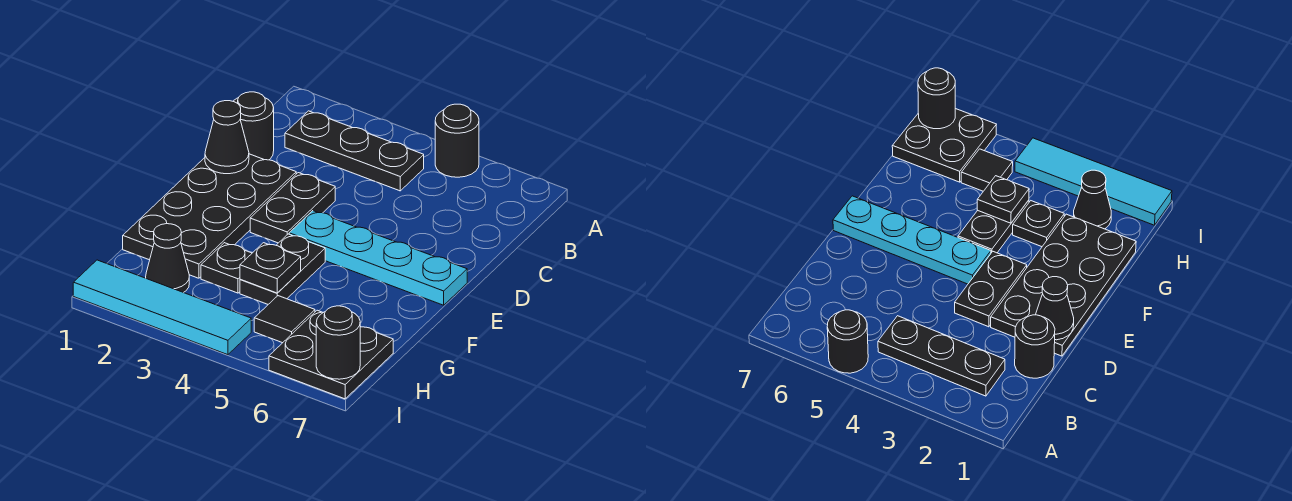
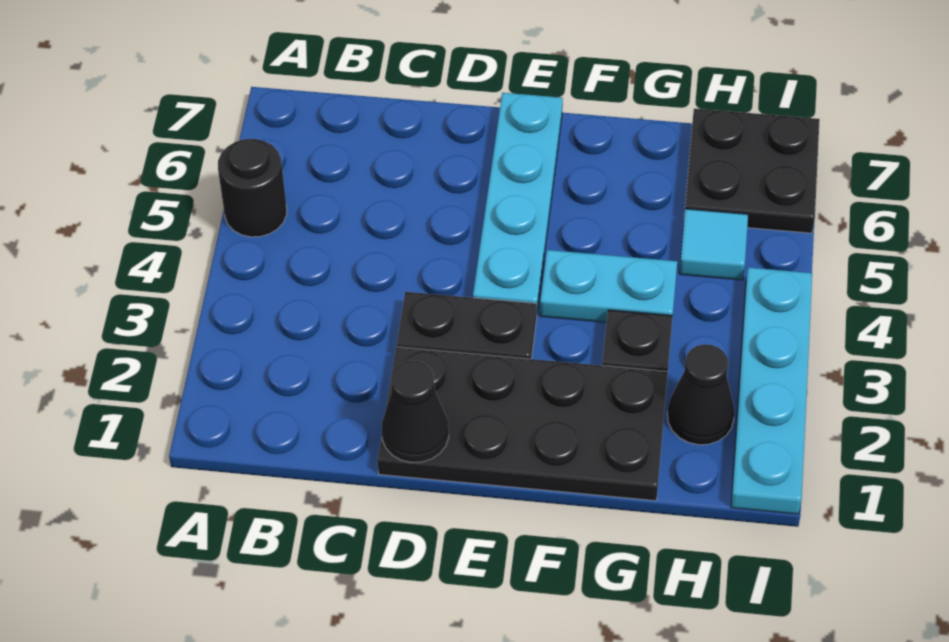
black plate B2:B4 level 1 -> none
black round brick C1 level 1 -> none
black plate F4:G4 level 1 -> cyan plate F4:G4 level 1
black plate G4 level 2 -> none
black tile H5 level 1 -> cyan tile H5 level 1
cyan tile I1:I4 level 1 -> cyan plate I1:I4 level 1
black round brick I7 level 2 -> none

